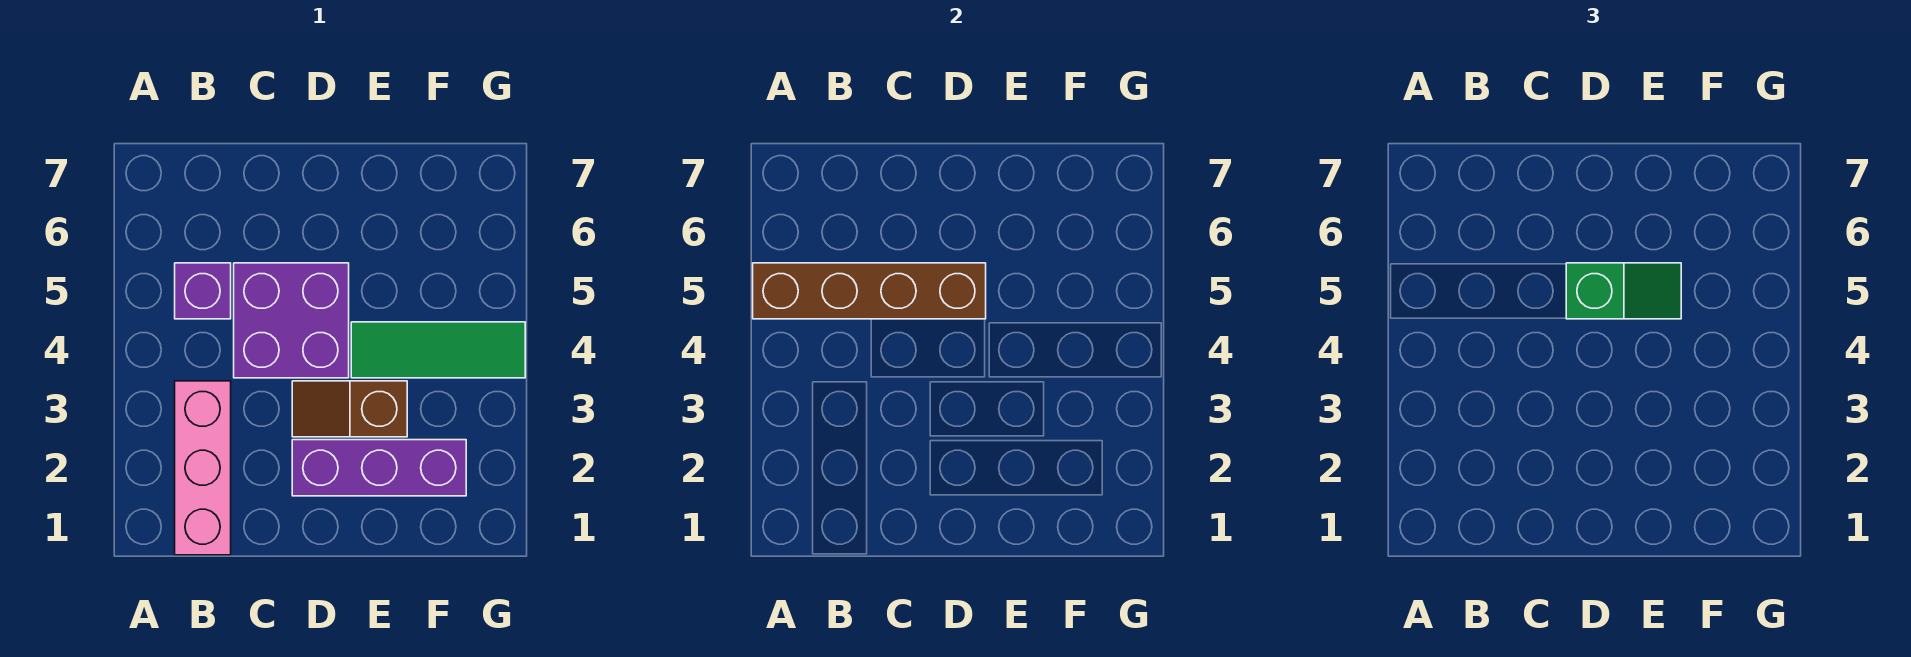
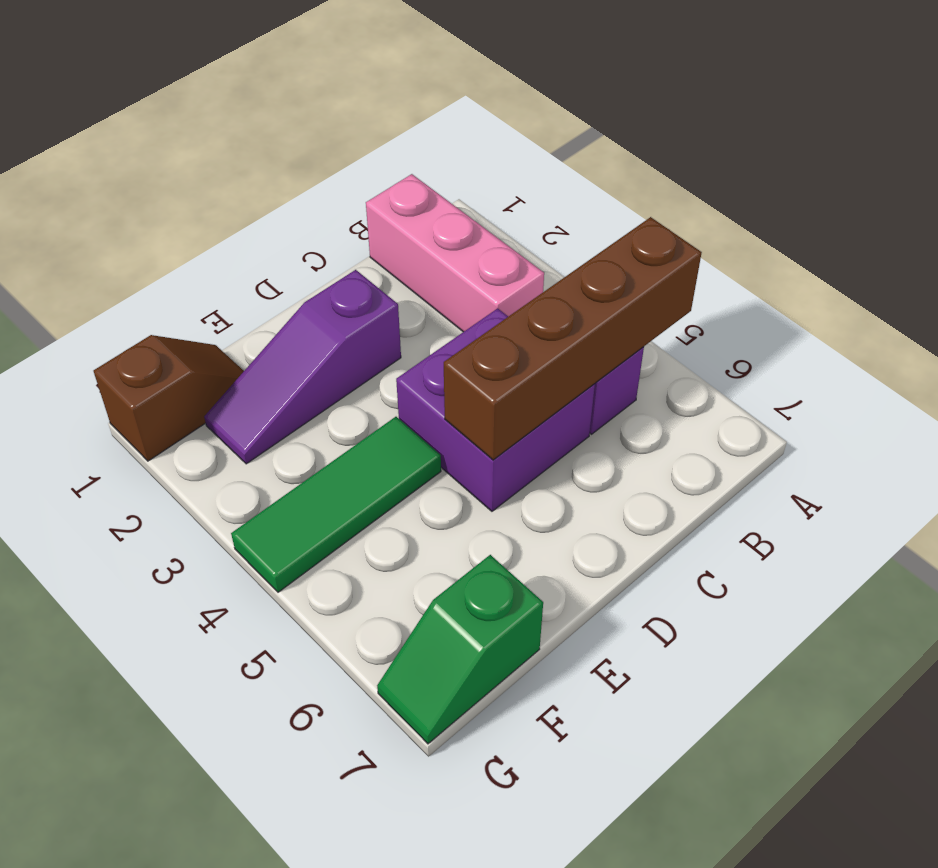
purple brick D2:F2 level 1 -> purple slope D2:F2 level 1 top D
brown slope D3:E3 level 1 top E -> brown slope F1:G1 level 1 top G
green slope D5:E5 level 3 top D -> green slope F7:G7 level 1 top F

